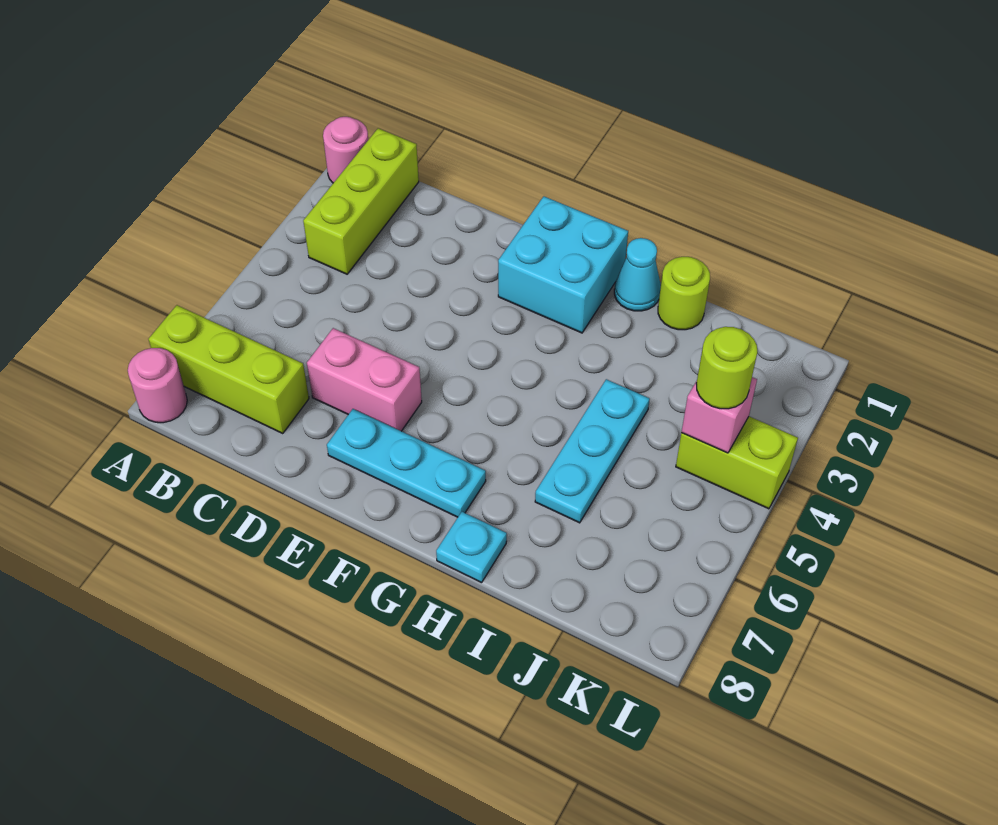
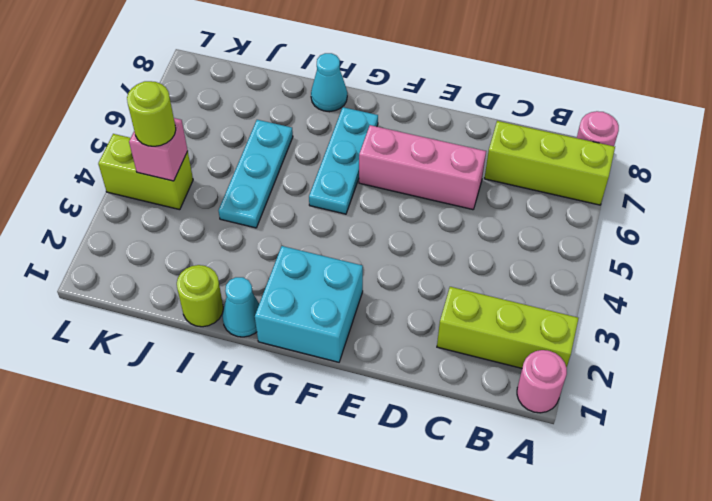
lime brick B1:B3 level 1 -> lime brick A2:C2 level 1
pink brick D6:E6 level 1 -> pink brick D6:F6 level 1
cyan plate E7:G7 level 1 -> cyan plate G5:G7 level 1
cyan plate H8 level 1 -> cyan cone H8 level 1

